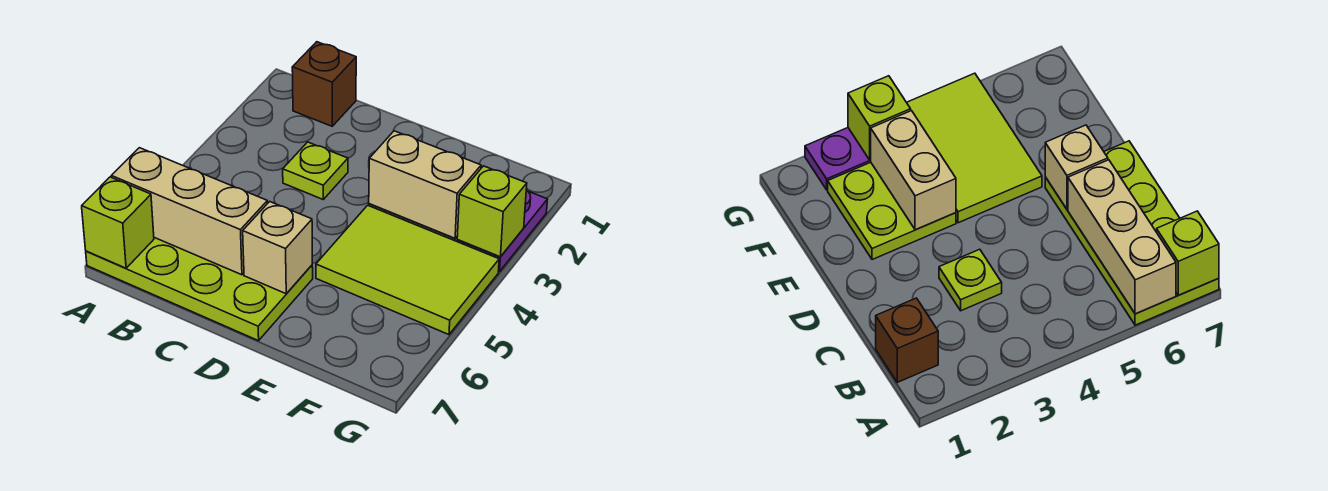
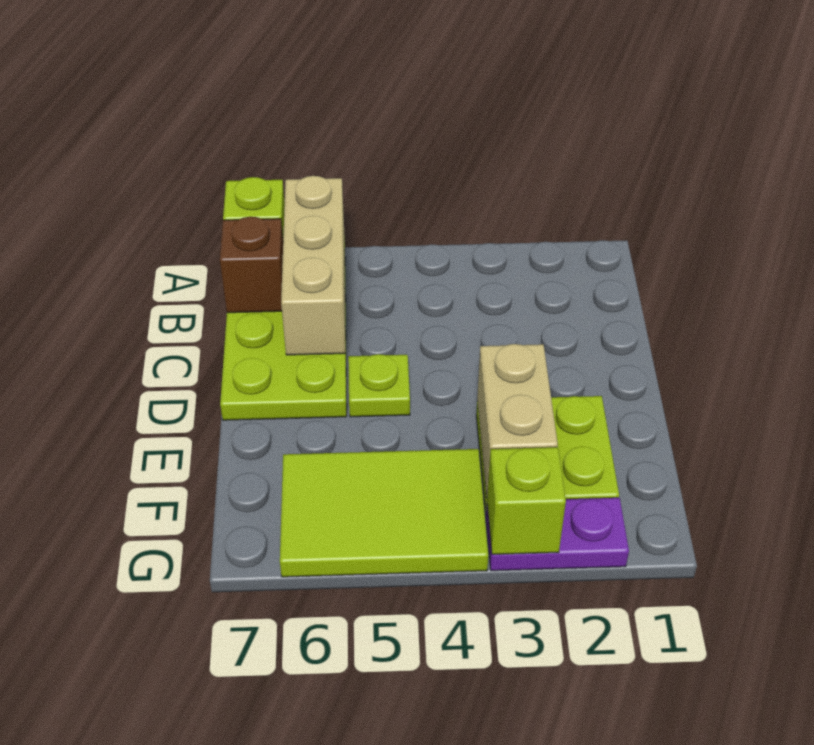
brown brick B1 level 1 -> brown brick B7 level 2
lime plate C3 level 1 -> lime plate D5 level 1
tan brick D6 level 2 -> none
lime tile E4:G5 level 1 -> lime tile F4:G6 level 1

